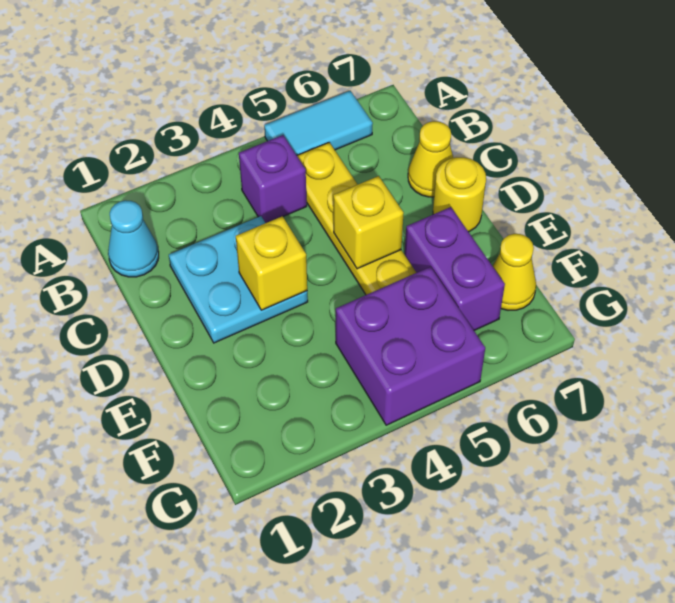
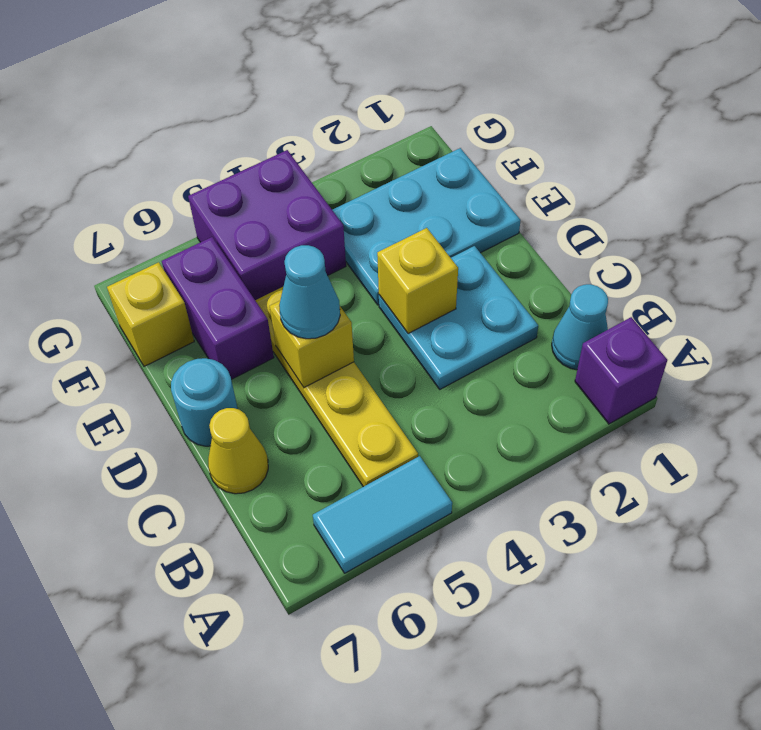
purple brick B4 level 1 -> purple brick A1 level 1
none -> cyan cone D5 level 3
yellow round brick D7 level 1 -> cyan round brick D7 level 1
none -> cyan plate E1:F3 level 1
yellow cone F7 level 1 -> yellow brick F7 level 1

